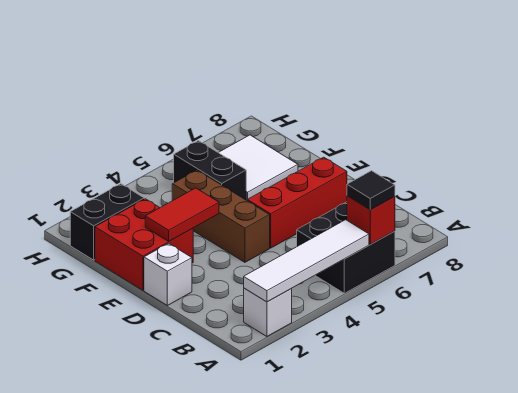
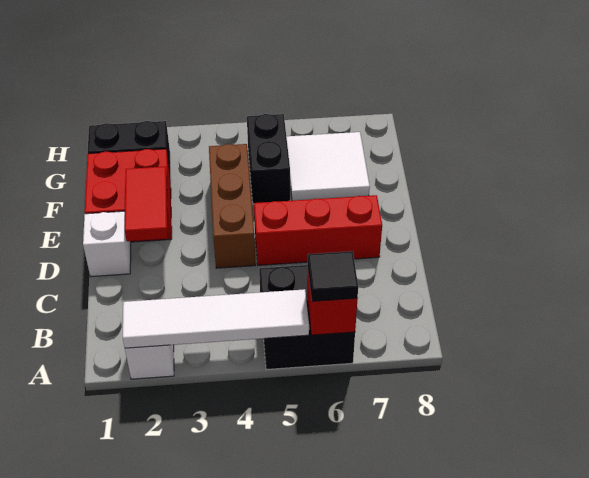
red tile E2:E3 level 2 -> red tile D2:E2 level 2

